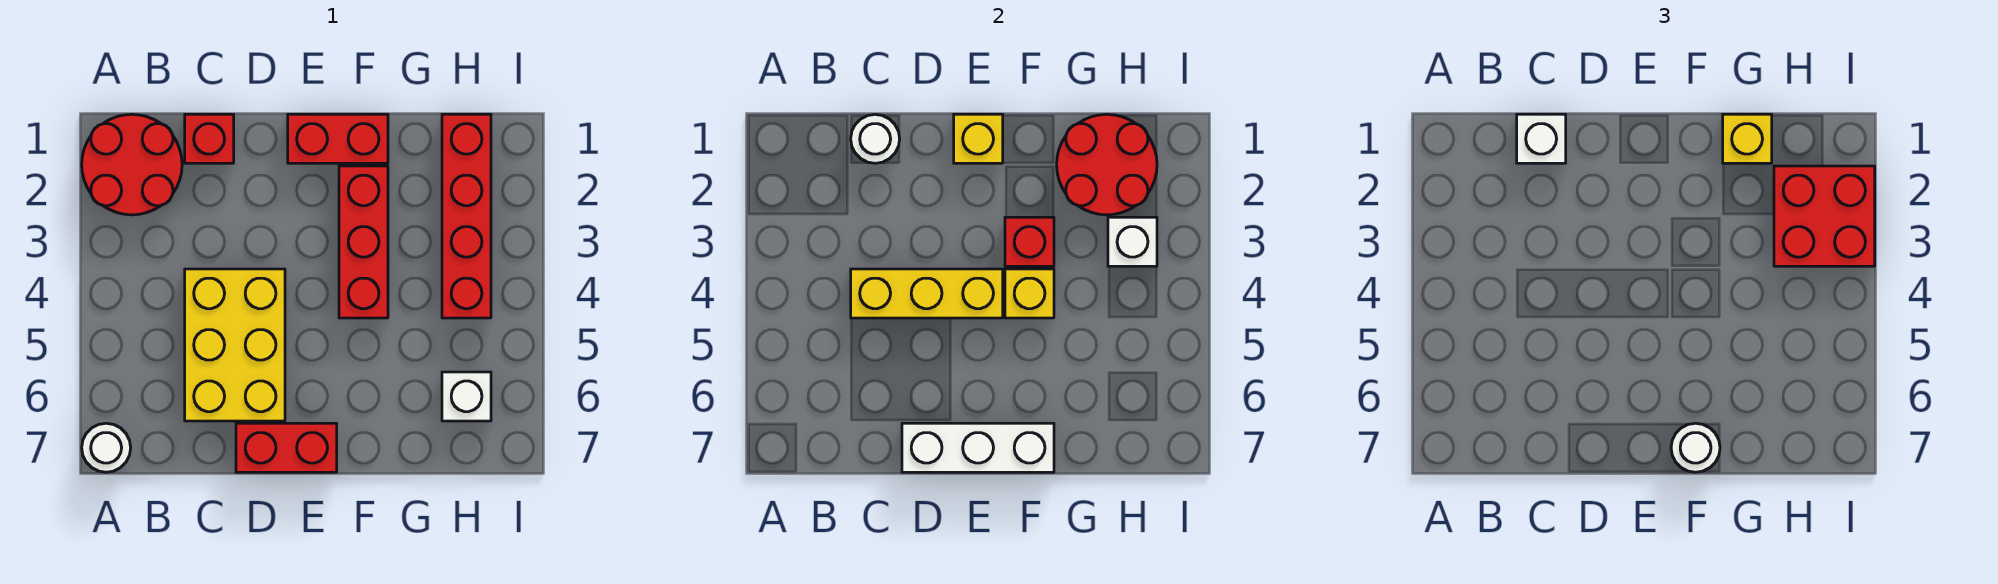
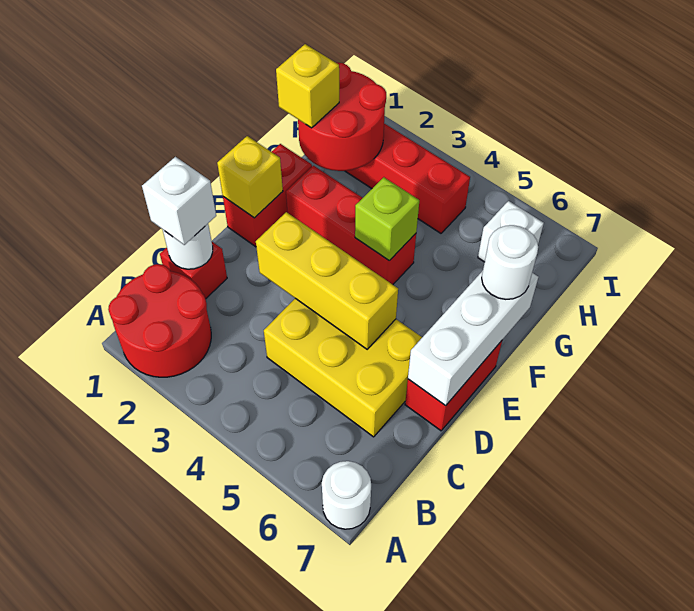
yellow brick C4:E4 level 2 -> yellow brick D3:D5 level 2
red brick F3 level 2 -> none
yellow brick F4 level 2 -> lime brick F4 level 2
red brick H2:I3 level 3 -> none
white brick H3 level 2 -> none

